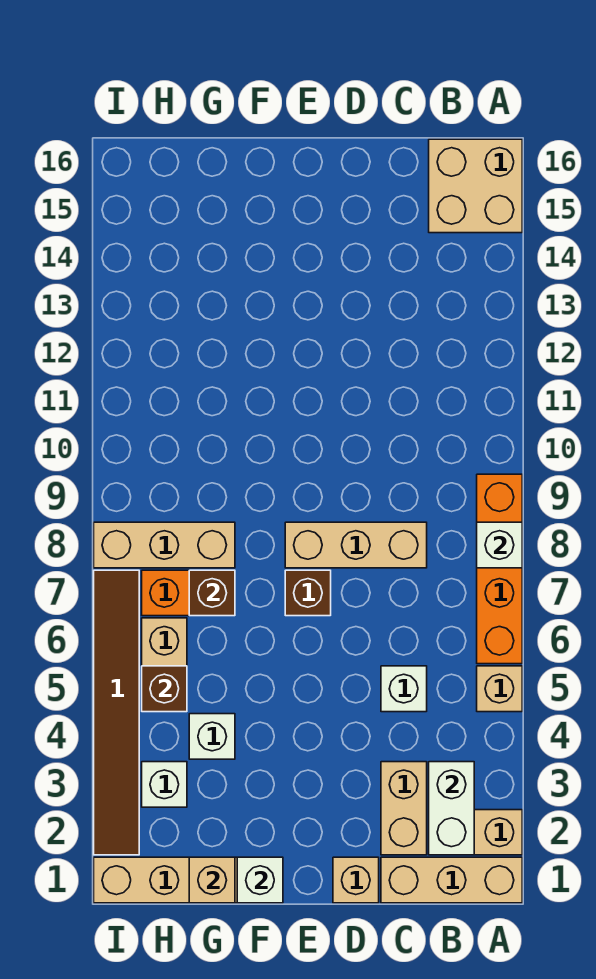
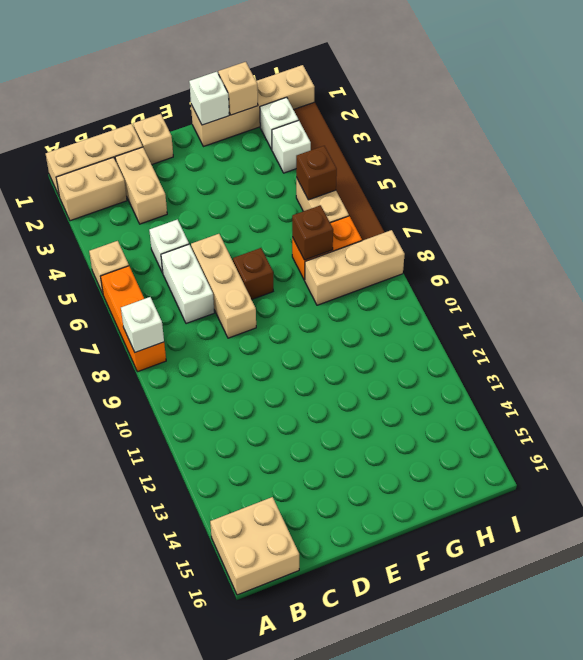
orange brick A6:A9 level 1 -> orange brick A6:A8 level 1
white brick B2:B3 level 2 -> white brick C6:C7 level 1
tan brick C8:E8 level 1 -> tan brick D6:D8 level 1
white brick G4 level 1 -> white brick H2 level 1

